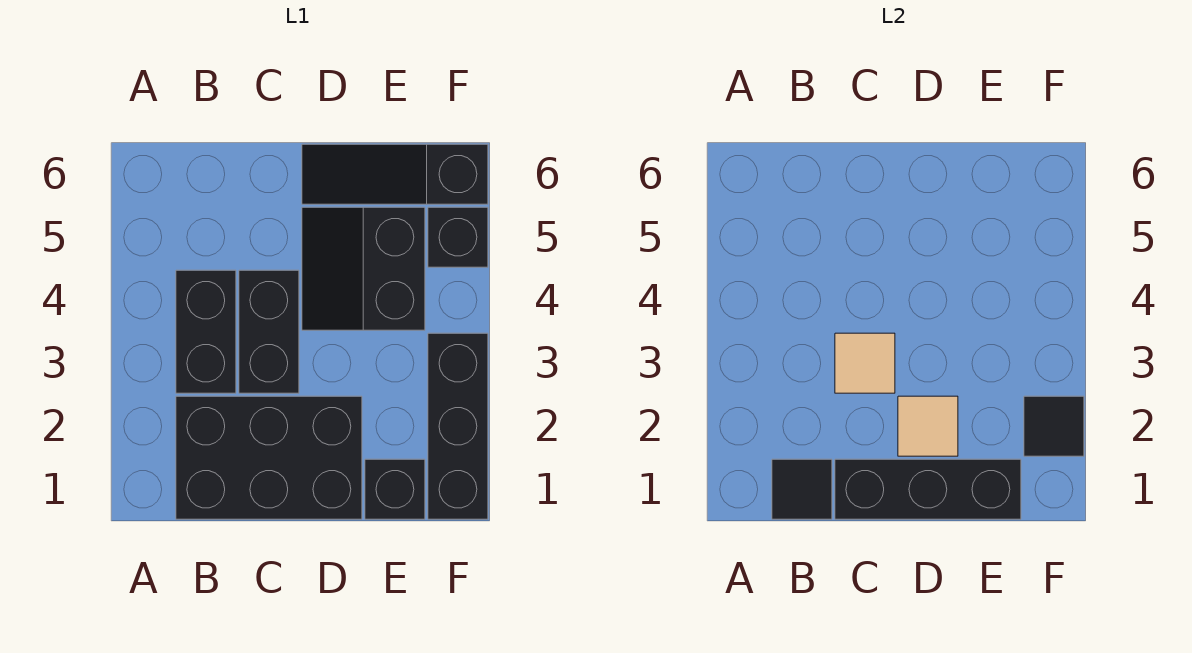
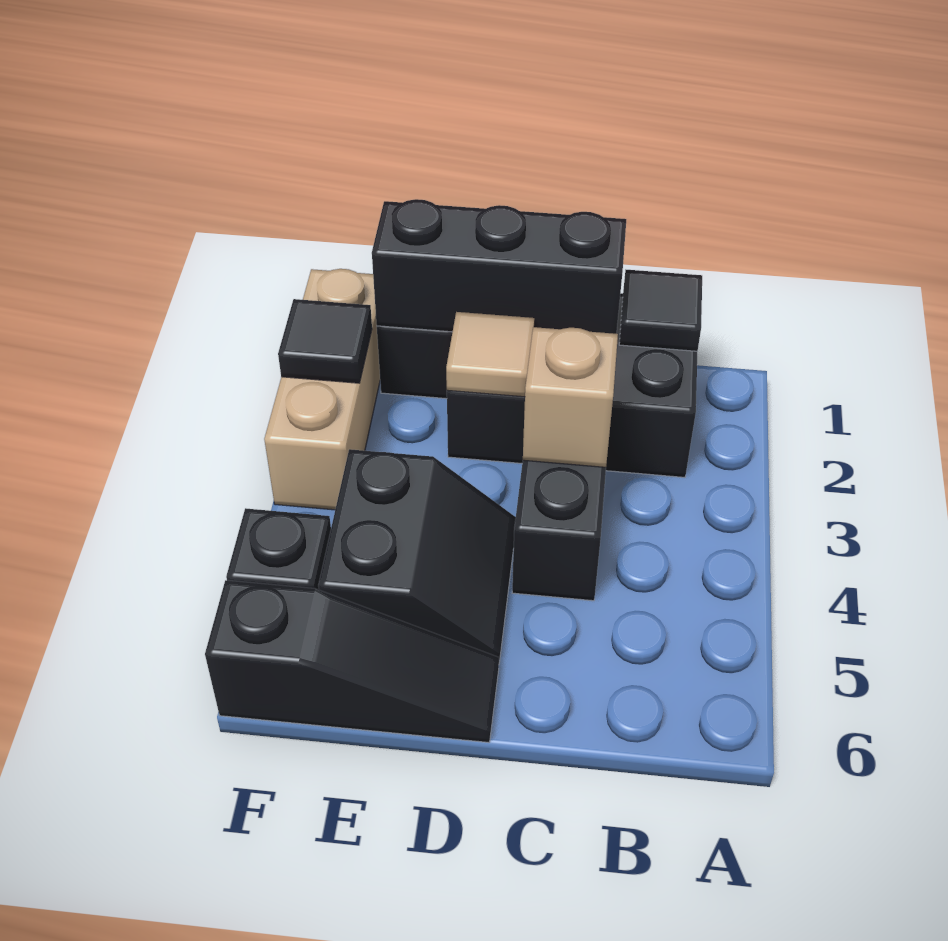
black brick B3:B4 level 1 -> none
tan tile C3 level 2 -> tan brick C3 level 2
black brick F1:F3 level 1 -> tan brick F1:F3 level 1

